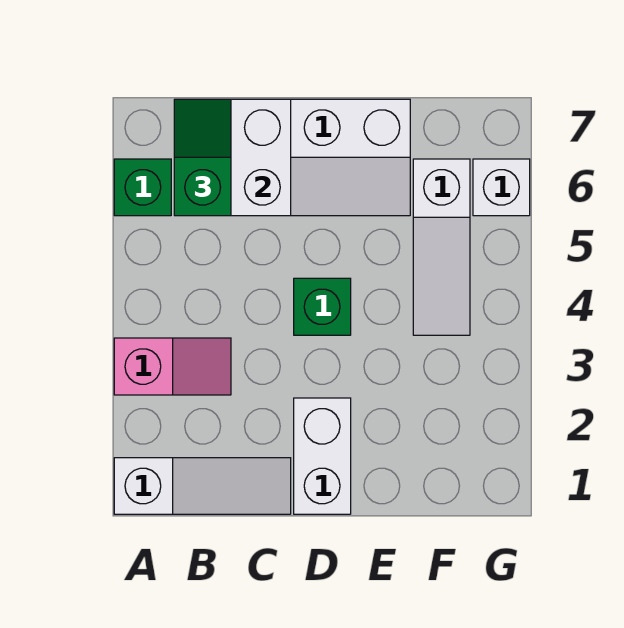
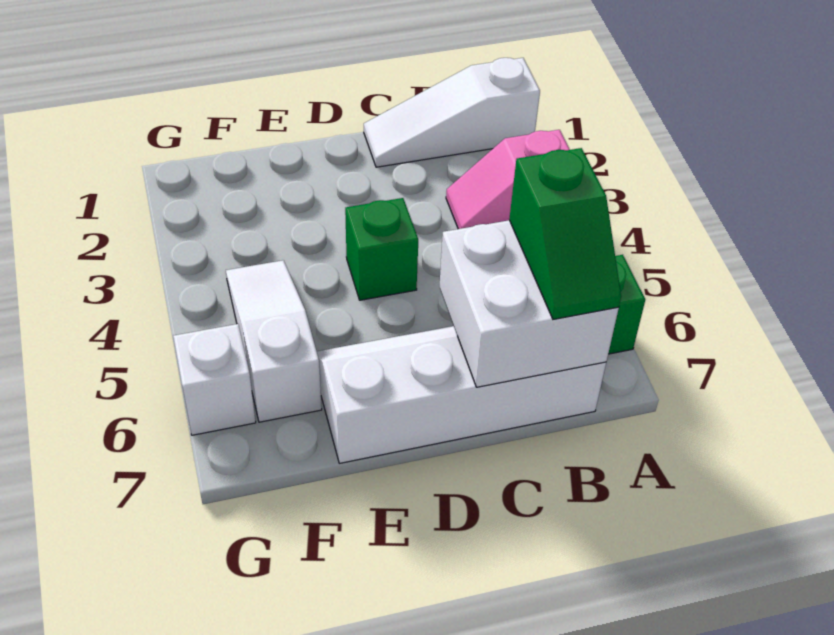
white brick D1:D2 level 1 -> none

